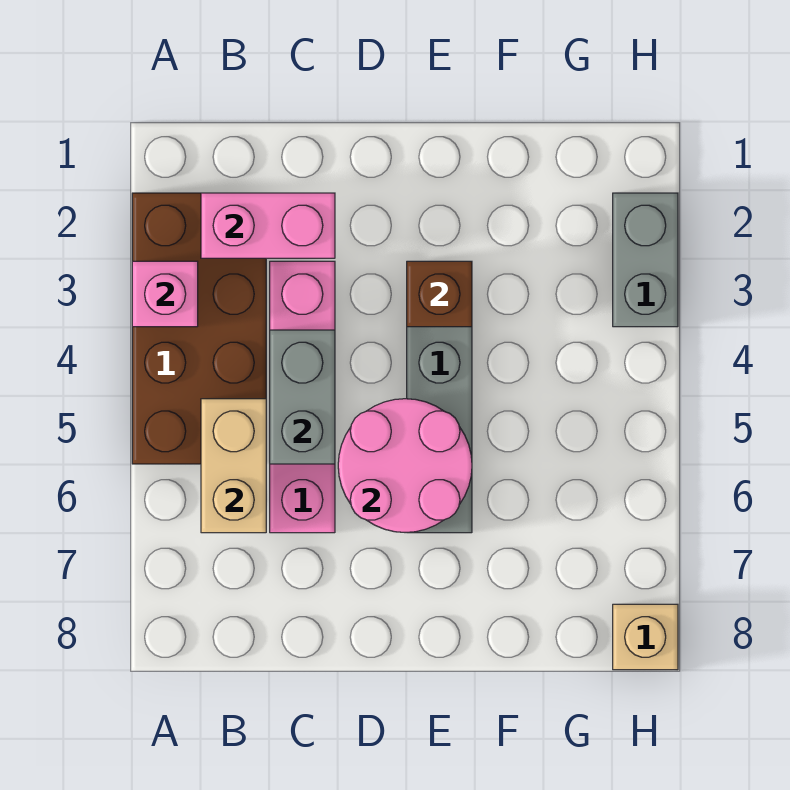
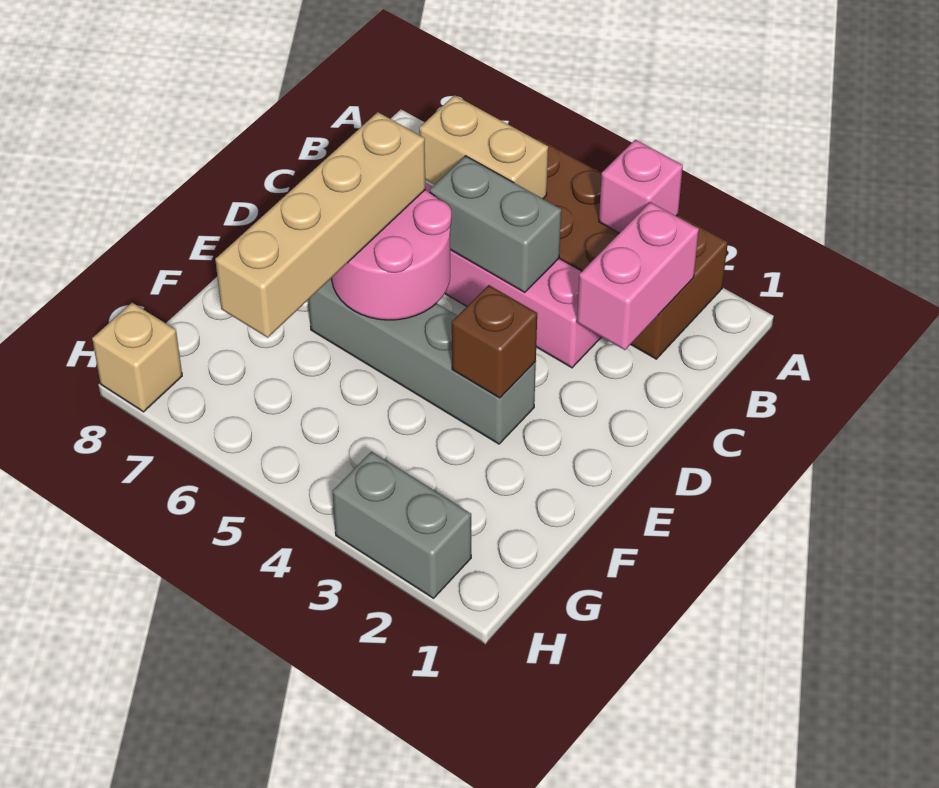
none -> tan brick D6:G6 level 3

